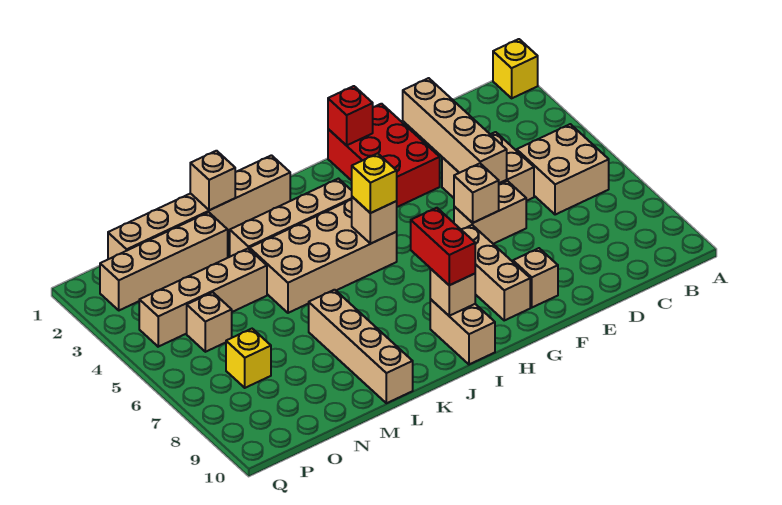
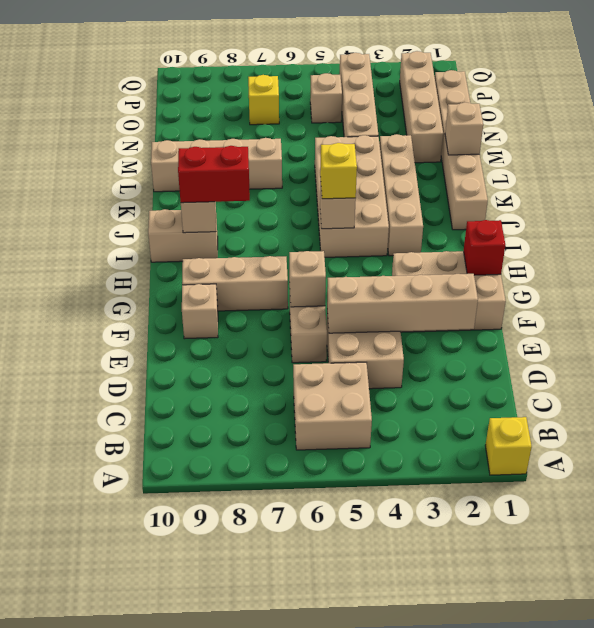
red brick F1:G3 level 1 -> tan brick F1:G3 level 1

